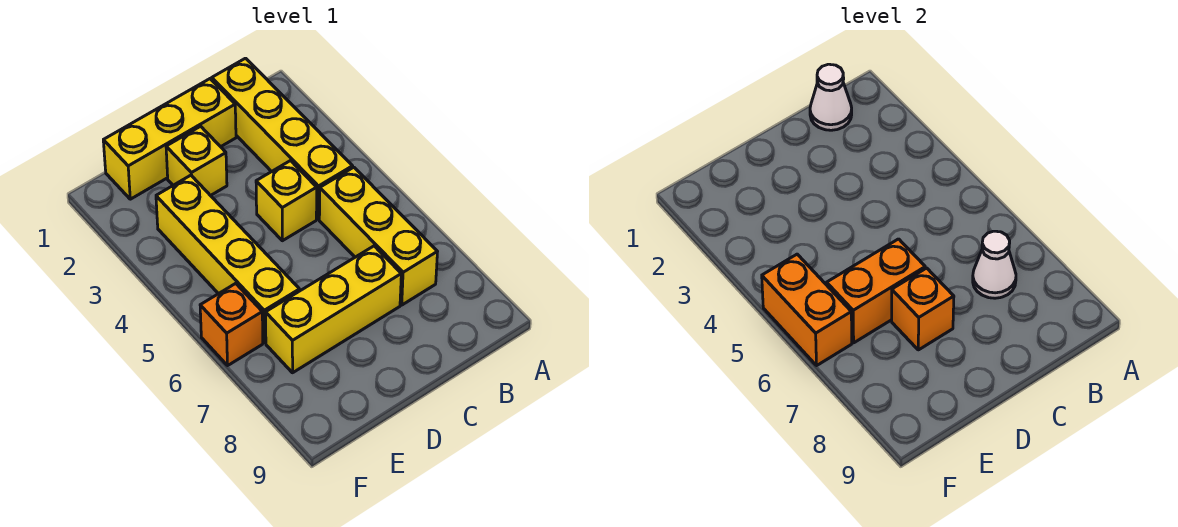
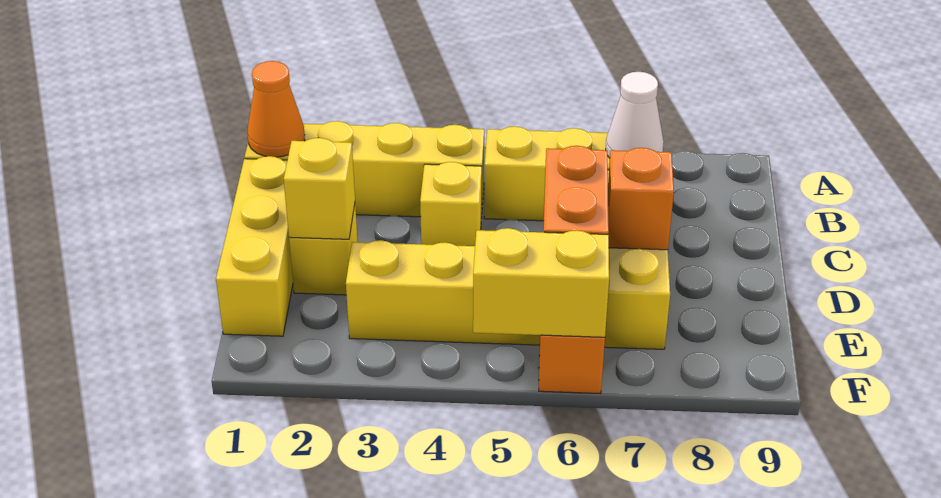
white cone B1 level 2 -> orange cone B1 level 2
none -> yellow brick D2 level 2
orange brick F5:F6 level 2 -> yellow brick F5:F6 level 2

